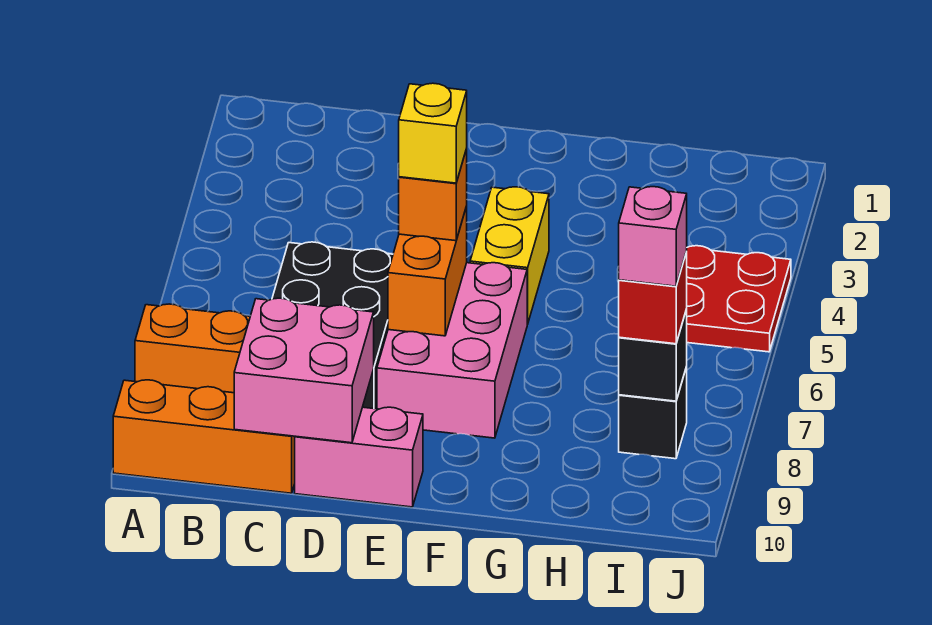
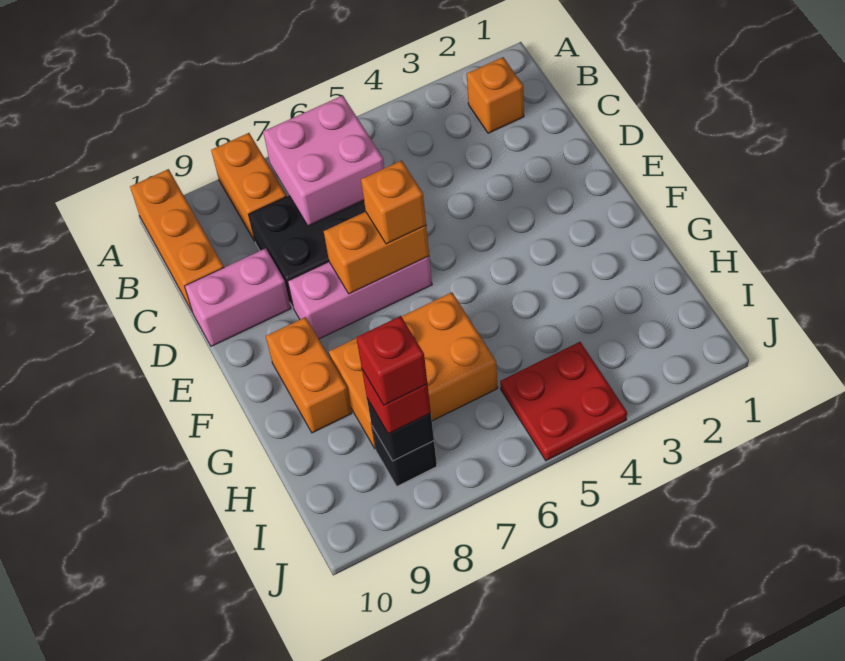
none -> orange brick B2 level 1
pink brick C9:D10 level 2 -> pink brick B6:C7 level 2
pink brick D10:E10 level 1 -> pink brick D9:D10 level 1
pink brick E6:F8 level 1 -> pink brick E6:E8 level 1
yellow brick E6 level 4 -> none
yellow brick F4:F5 level 1 -> none
none -> orange brick F9:G9 level 1
none -> orange brick G6:H8 level 1
pink brick I8 level 4 -> red brick I8 level 4

